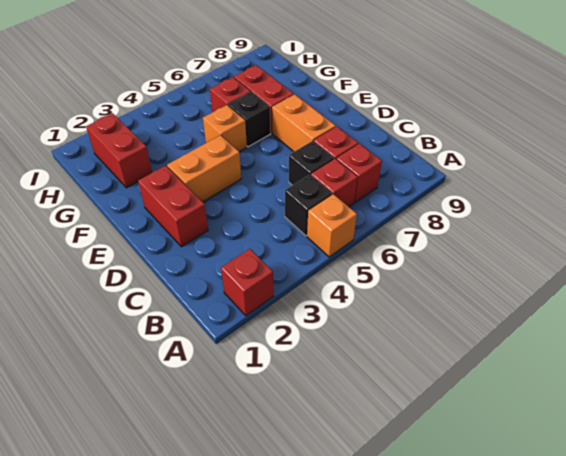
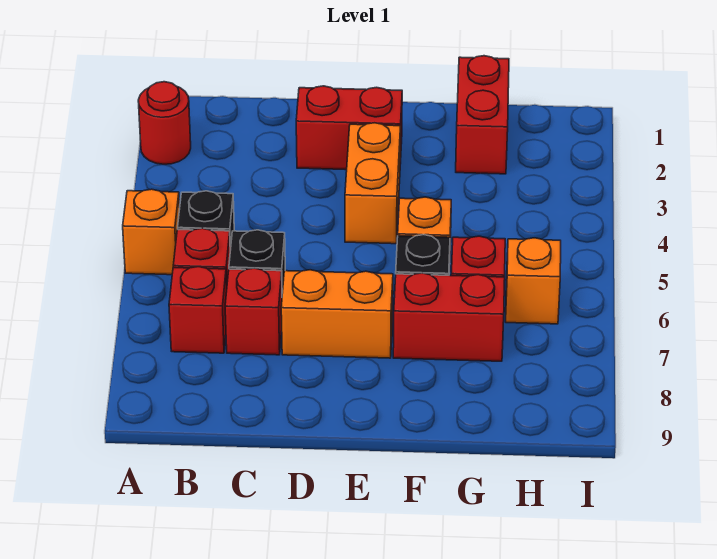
red brick A2 level 1 -> red round brick A2 level 1
red brick G2:H2 level 1 -> red brick G1:G2 level 1
none -> orange brick H6 level 1

